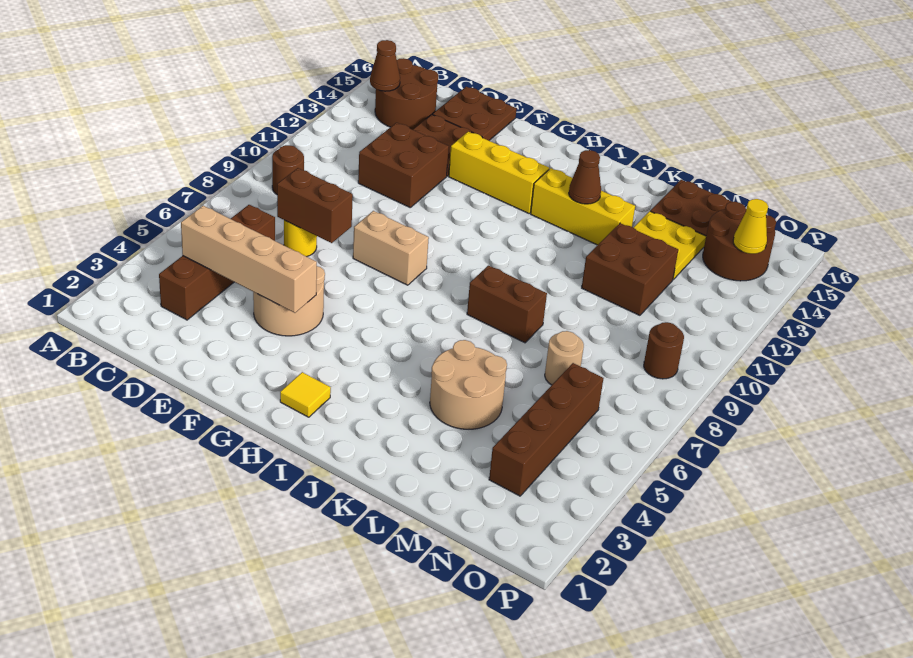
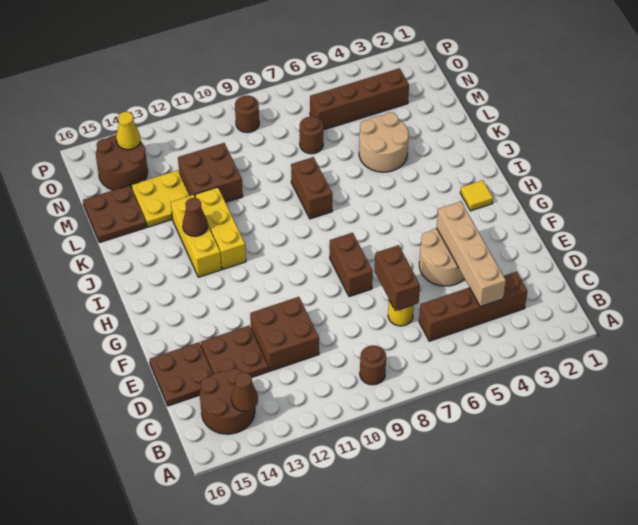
tan brick F8:G8 level 1 -> brown brick F8:G8 level 1
yellow brick F13:H13 level 1 -> yellow brick I12:K12 level 1
tan round brick M7 level 1 -> brown round brick M7 level 1

